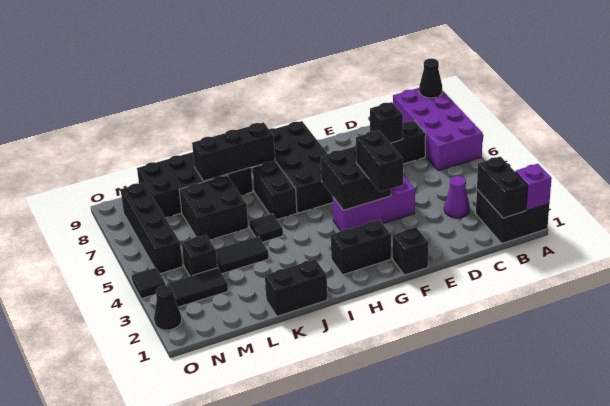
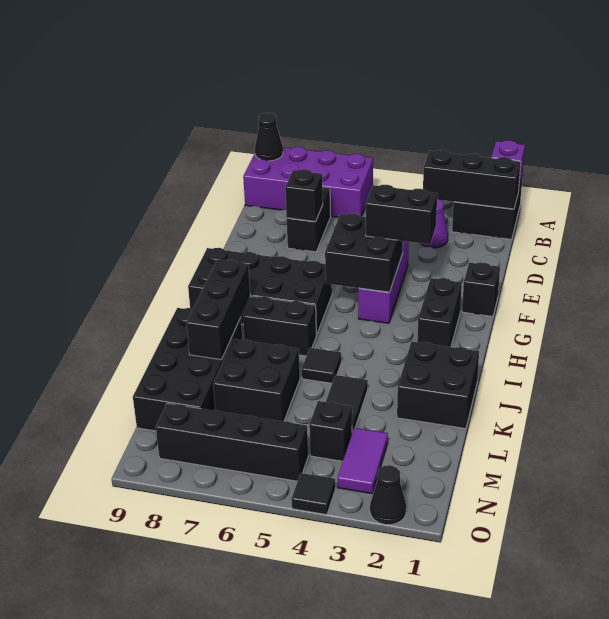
black brick B1:B2 level 2 -> black brick B1:B3 level 2
black brick J1:K1 level 1 -> black brick J1:K2 level 1
black tile M3:N3 level 1 -> purple tile M3:N3 level 1

